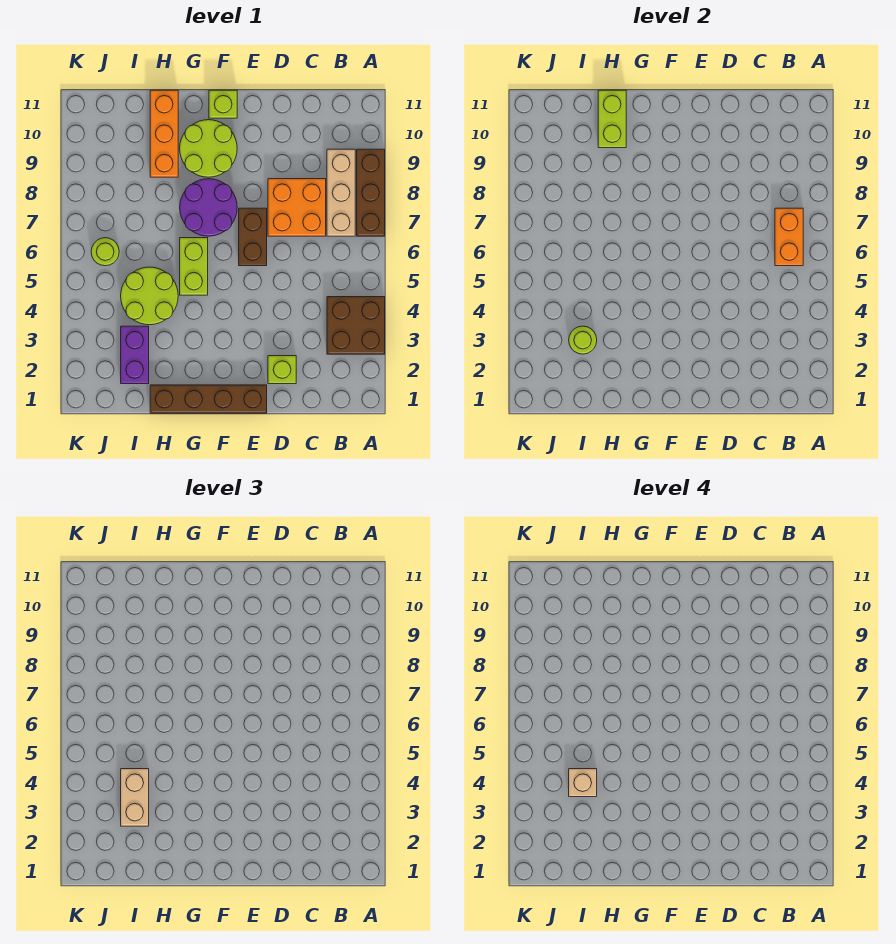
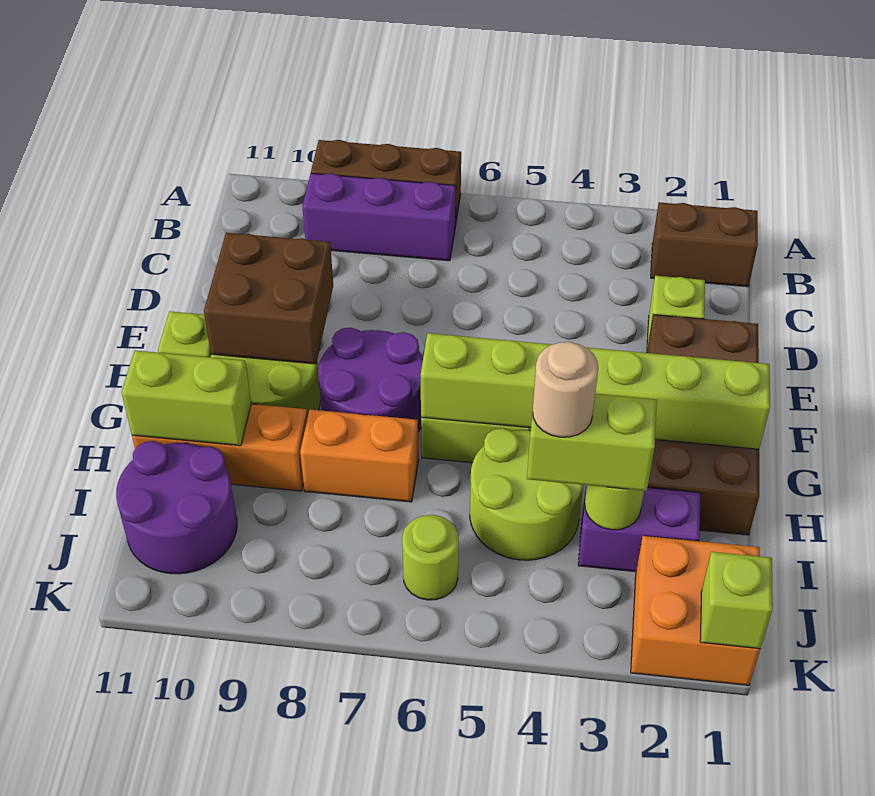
brown brick A3:B4 level 1 -> brown brick E9:F10 level 2
orange brick B6:B7 level 2 -> orange brick H7:H8 level 1
tan brick B7:B9 level 1 -> purple brick B7:B9 level 1
orange brick C7:D8 level 1 -> orange brick J1:K2 level 1
brown brick E1:H1 level 1 -> brown brick E1:H2 level 1
brown brick E6:E7 level 1 -> brown brick B1:B2 level 1
none -> lime brick G1:G6 level 2
tan brick I3:I4 level 3 -> lime brick I3:I4 level 3
tan brick I4 level 4 -> tan round brick I4 level 4
none -> purple round brick I10:J11 level 1
none -> lime brick K1 level 2

